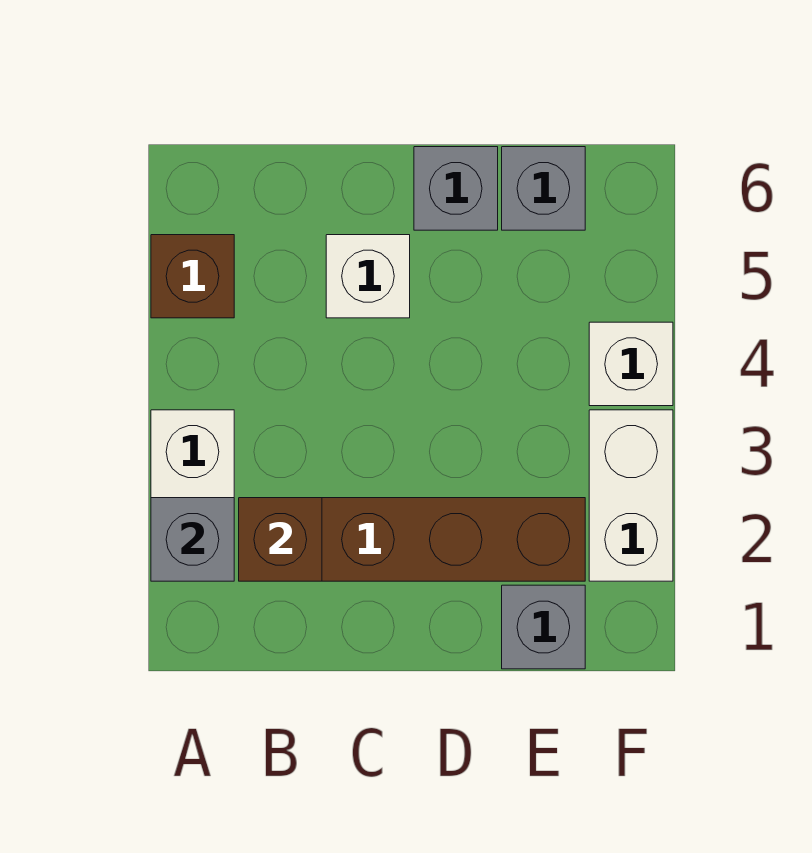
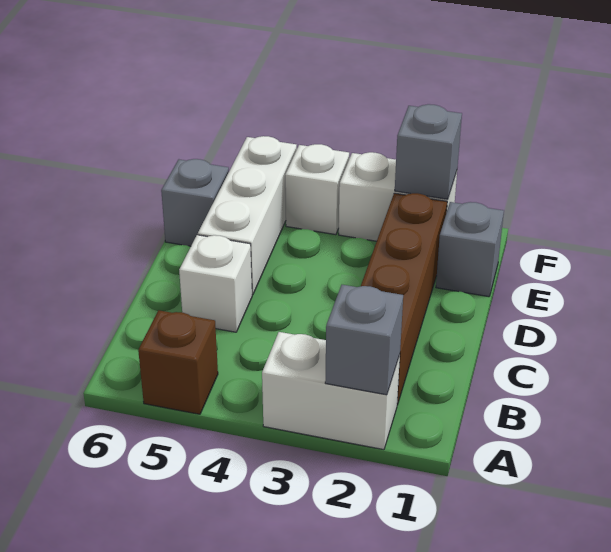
brown brick B2 level 2 -> none
none -> white brick D5:F5 level 1
grey brick D6 level 1 -> grey brick F2 level 2

